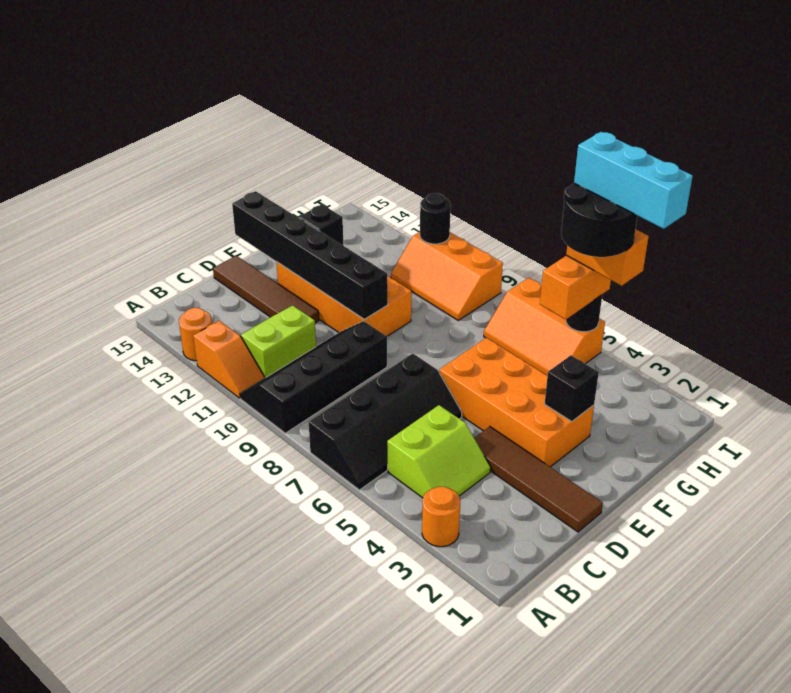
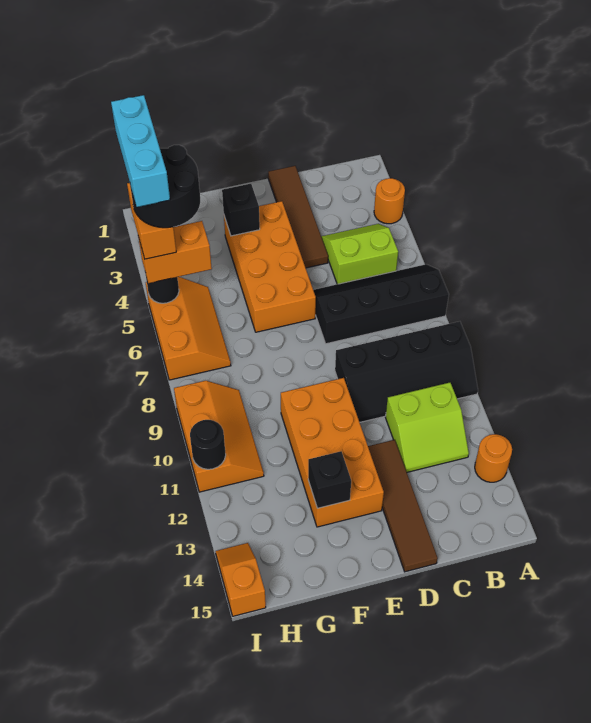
orange slope A11:A12 level 1 top 12 -> orange slope I14:I15 level 1 top 15
black brick E10:E15 level 2 -> none

